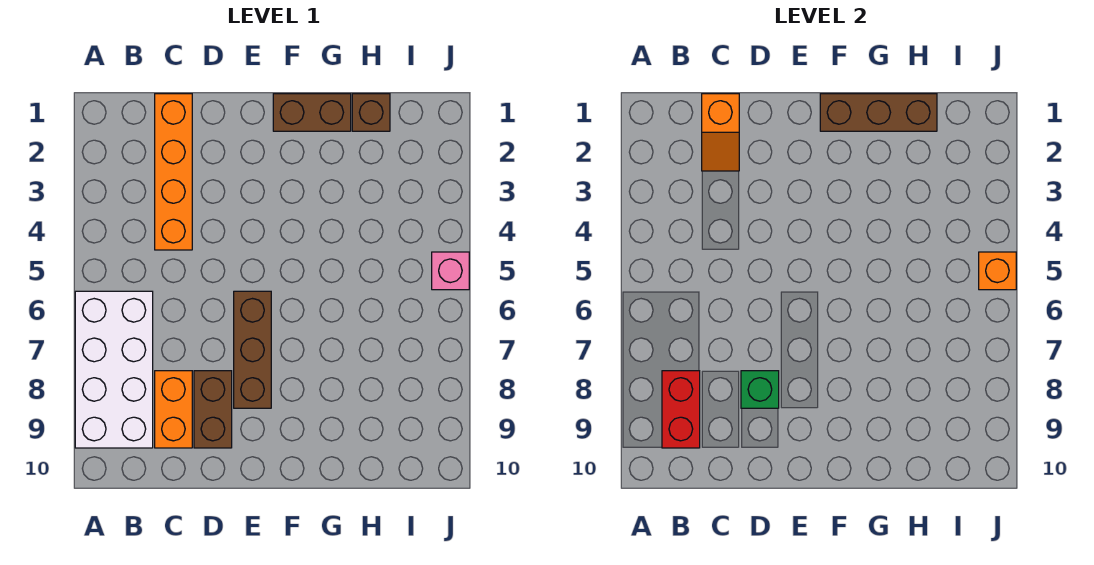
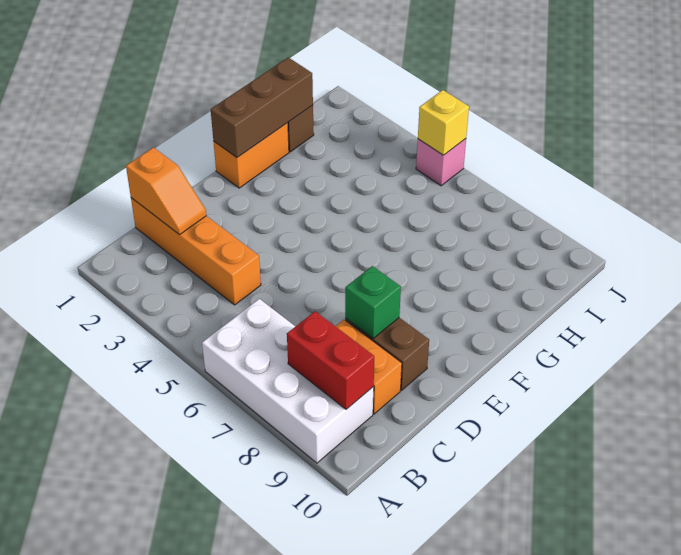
brown brick E6:E8 level 1 -> none
brown brick F1:G1 level 1 -> orange brick F1:G1 level 1
orange brick J5 level 2 -> yellow brick J5 level 2

